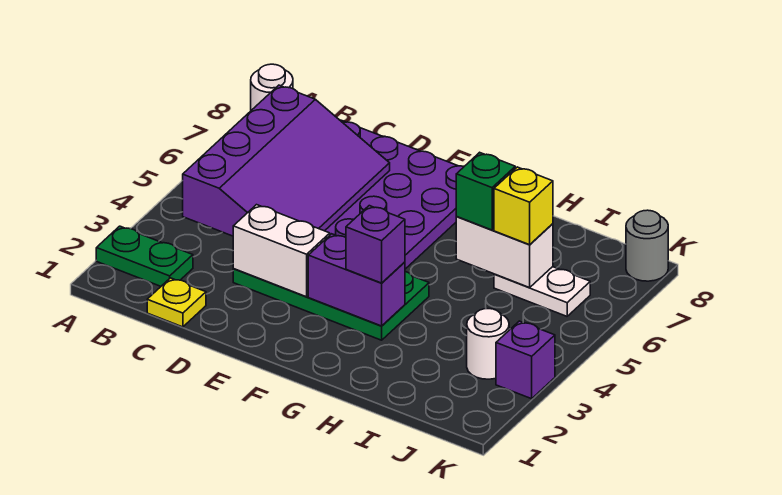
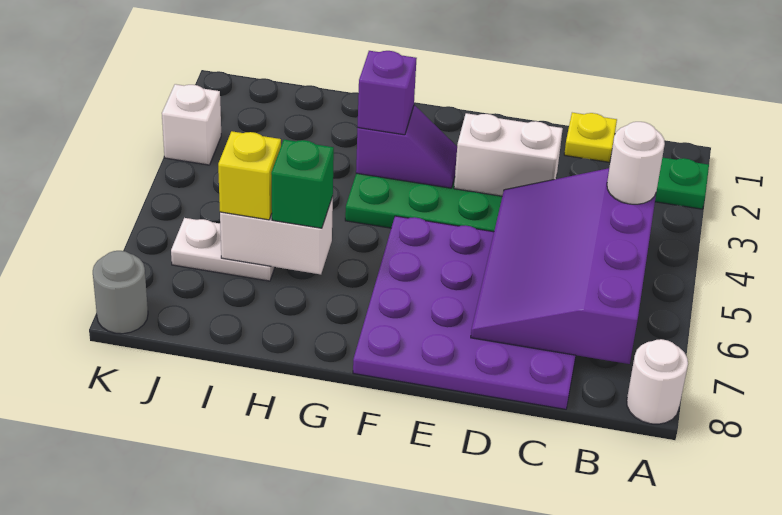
purple brick F3:G3 level 2 -> purple slope F3:G3 level 2 top G
white round brick J3 level 1 -> white round brick B4 level 3
purple brick K3 level 1 -> white brick K3 level 1

